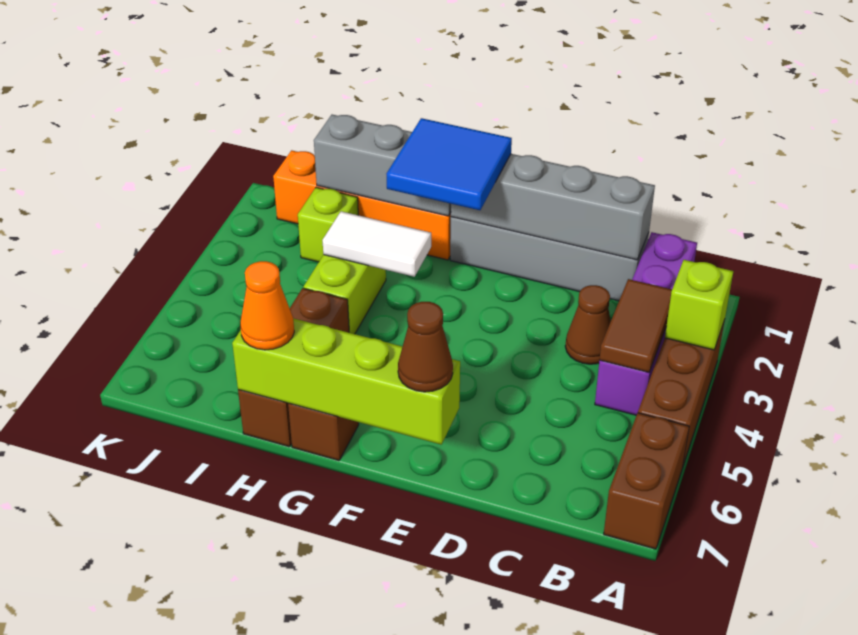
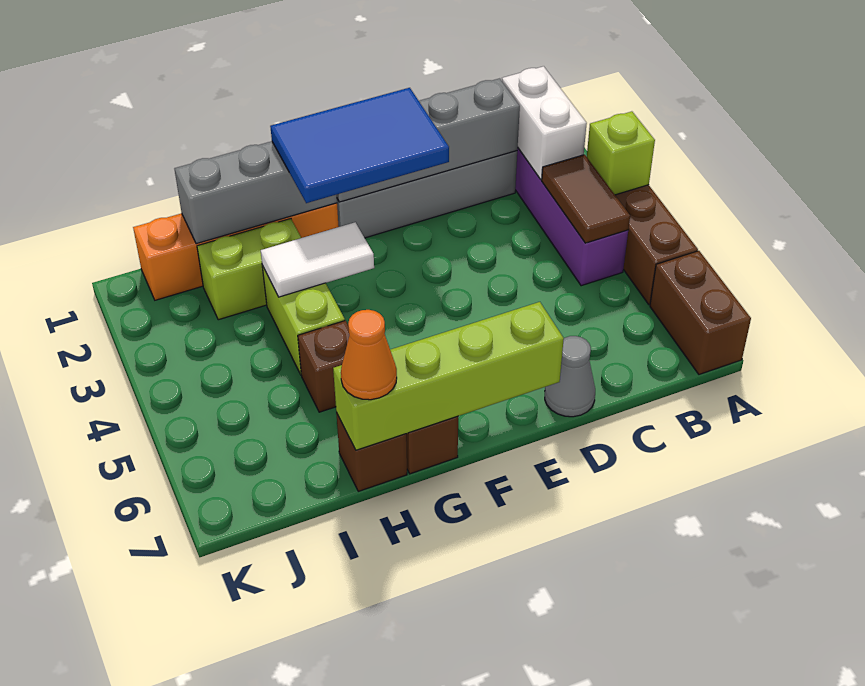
none -> white brick B1:B2 level 2
brown cone C3 level 1 -> none
none -> grey cone D7 level 1
brown cone E7 level 3 -> none
blue tile F1:G2 level 3 -> blue tile E1:G2 level 3
lime brick I2 level 1 -> lime brick H2:I2 level 1

